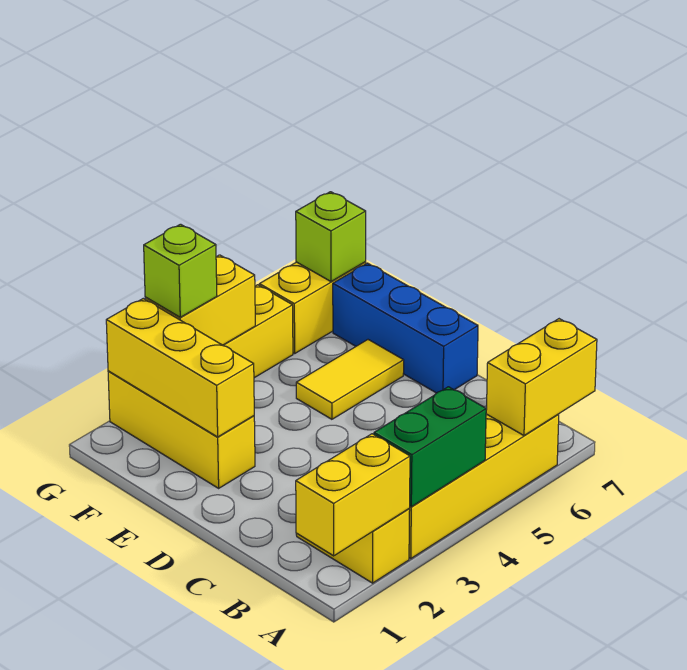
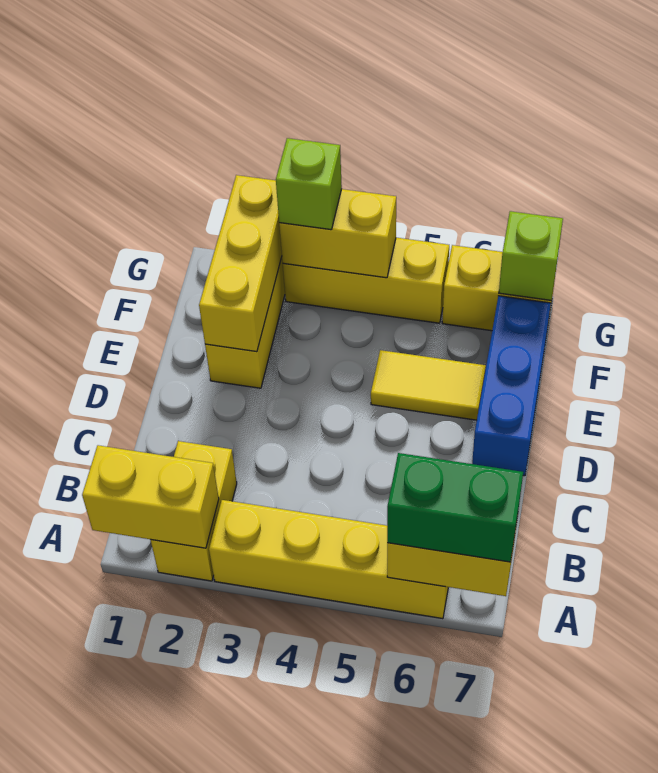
green brick A3:A4 level 2 -> green brick A6:A7 level 3

